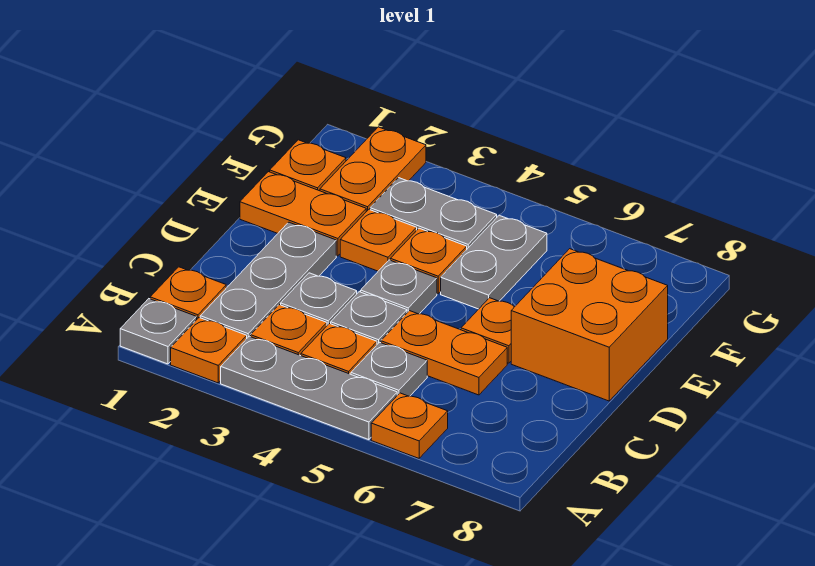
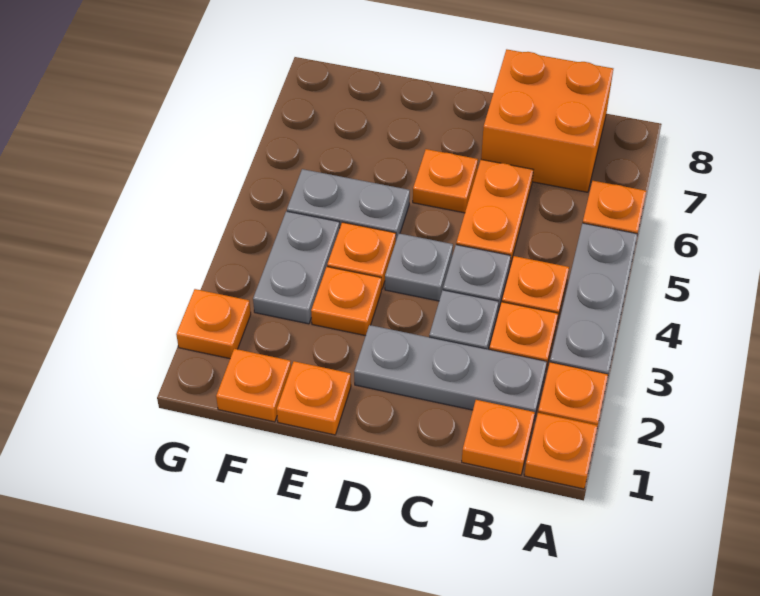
grey plate A1 level 1 -> orange plate A1 level 1
grey plate B5 level 1 -> none
orange brick D7:E8 level 1 -> orange brick B7:C8 level 1
orange plate E1:E2 level 1 -> orange plate E1 level 1
orange plate F2:G2 level 1 -> orange plate G2 level 1

